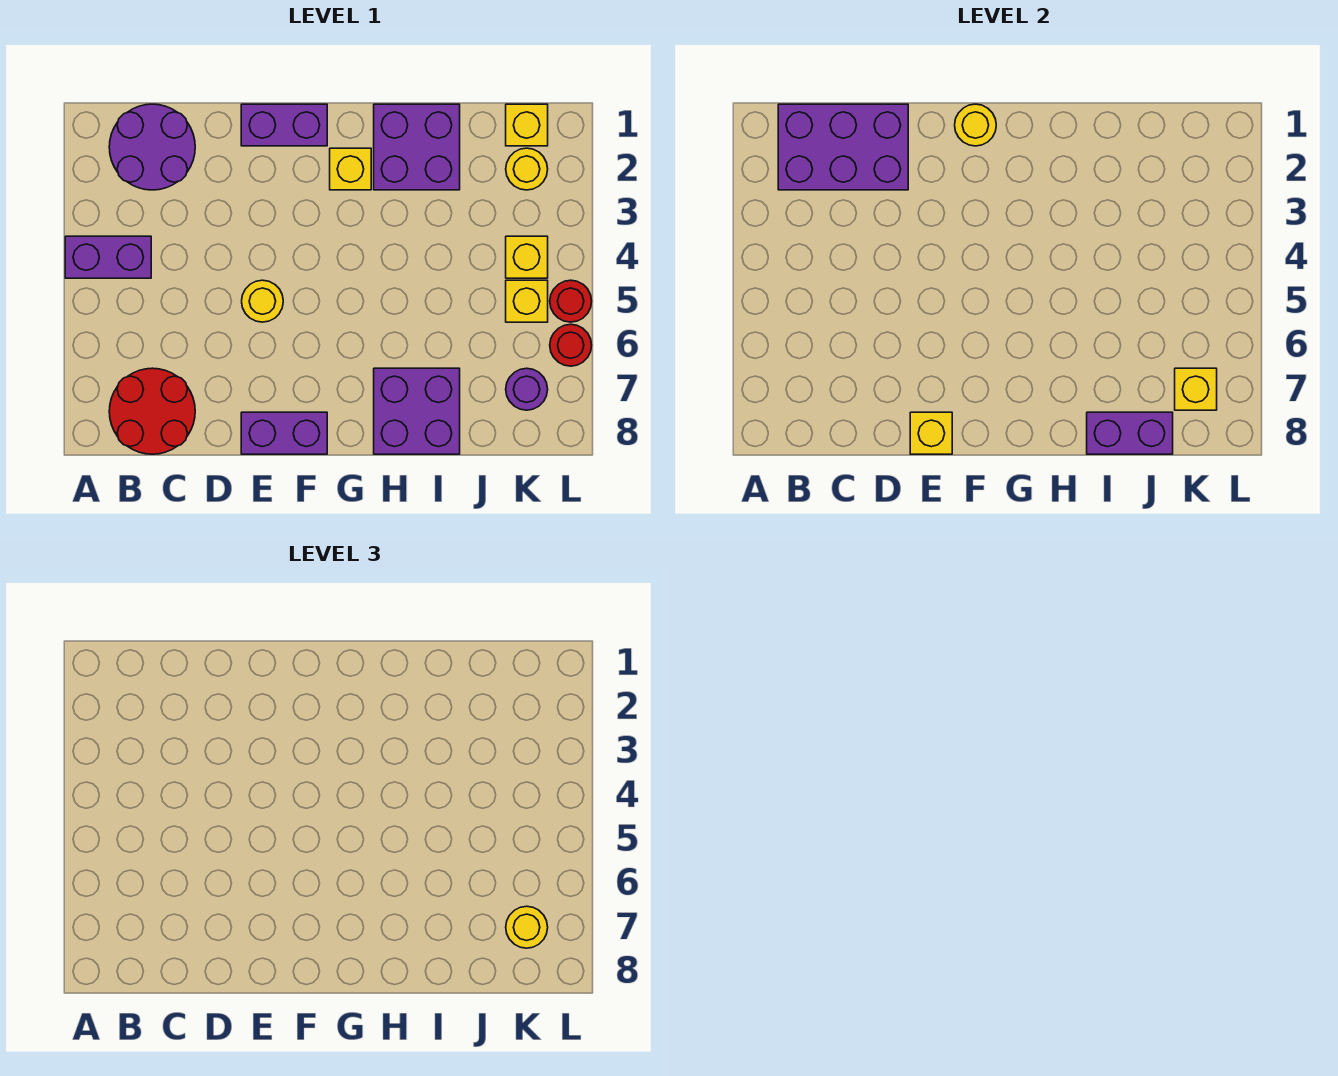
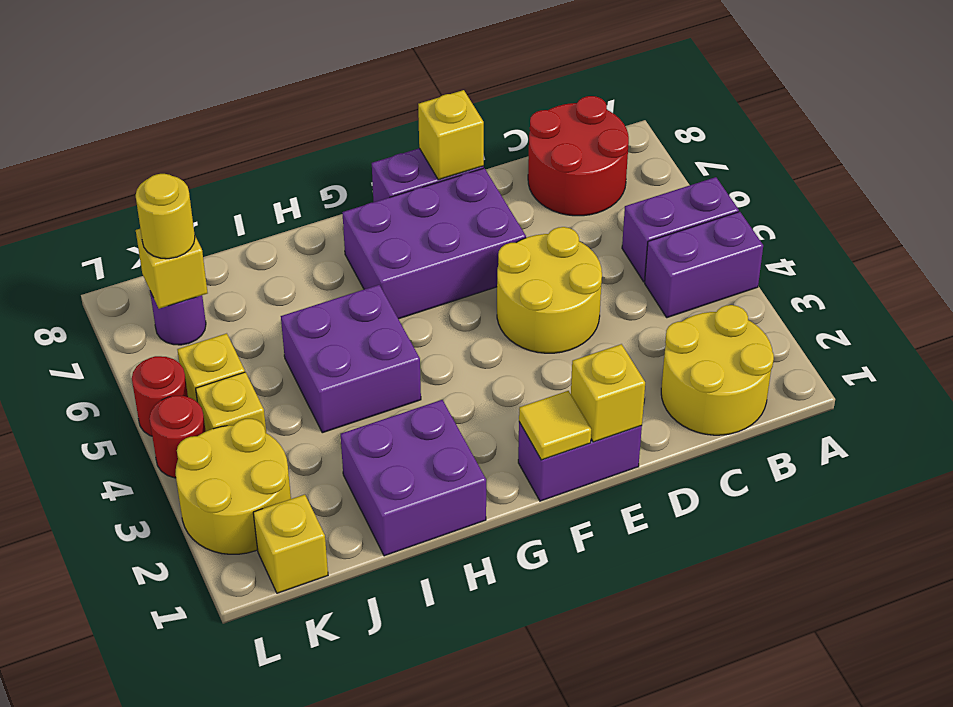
purple round brick B1:C2 level 1 -> yellow round brick B1:C2 level 1
purple brick B1:D2 level 2 -> purple brick E6:G7 level 1
yellow round brick E5 level 1 -> yellow round brick D4:E5 level 1
yellow round brick F1 level 2 -> yellow tile F1 level 2
yellow brick G2 level 1 -> yellow brick E1 level 2
purple brick H7:I8 level 1 -> purple brick H4:I5 level 1
purple brick I8:J8 level 2 -> purple brick A5:B5 level 1
yellow round brick K2 level 1 -> yellow round brick K2:L3 level 1
red round brick L6 level 1 -> red round brick L4 level 1

